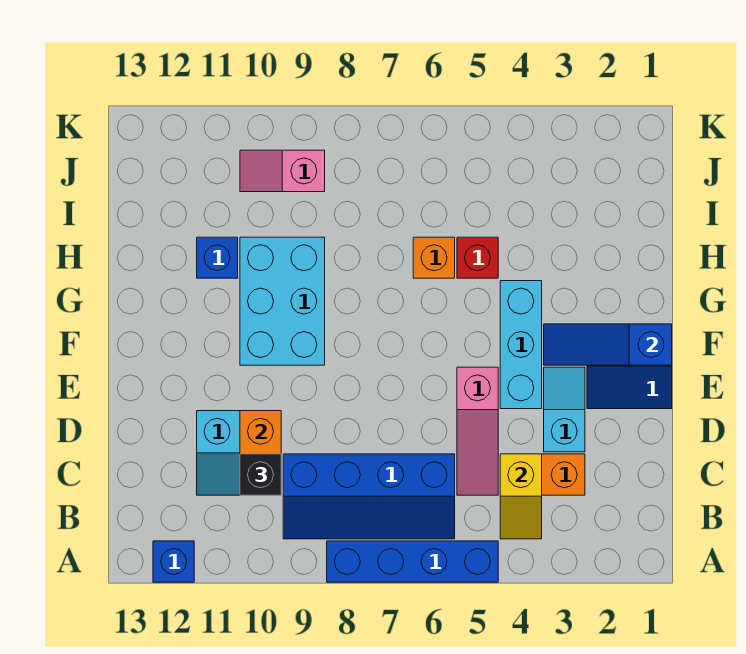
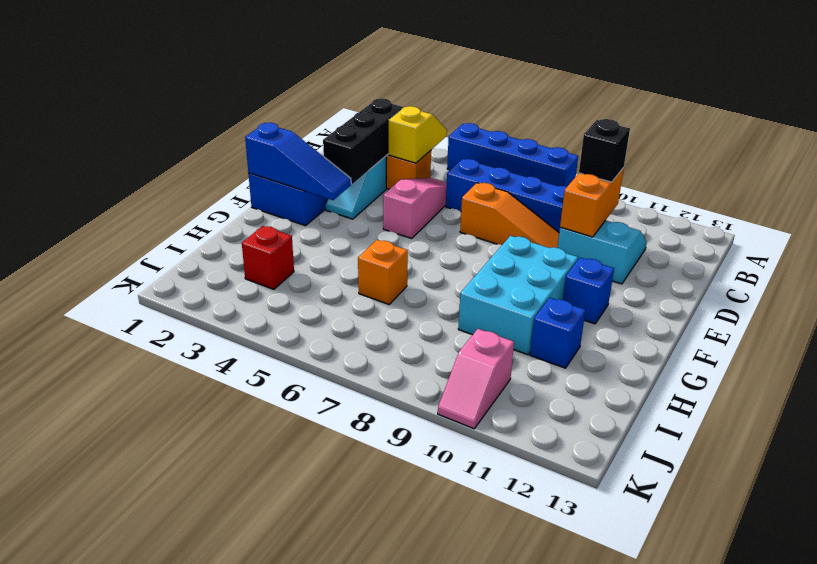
blue brick A12 level 1 -> blue brick F11 level 1
none -> black brick C3:E3 level 2
none -> orange slope D7:D9 level 1 top 7
cyan brick E4:G4 level 1 -> none
red brick H5 level 1 -> red brick I3 level 1
pink slope J9:J10 level 1 top 9 -> pink slope J10:K10 level 1 top J

